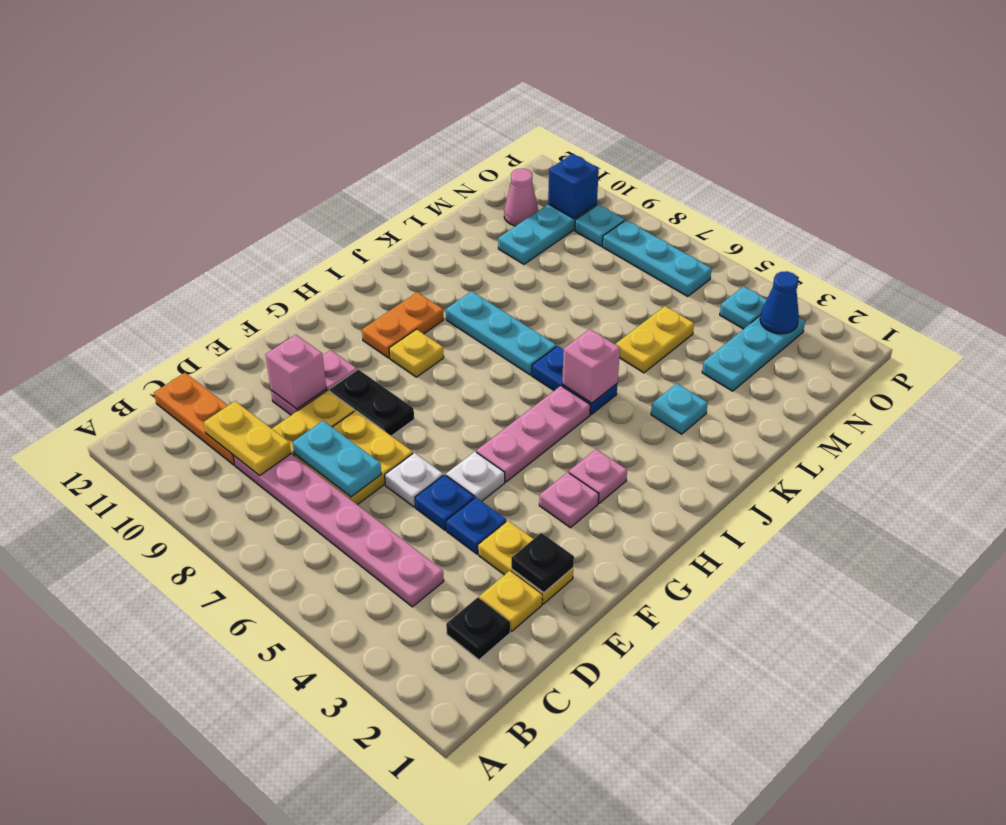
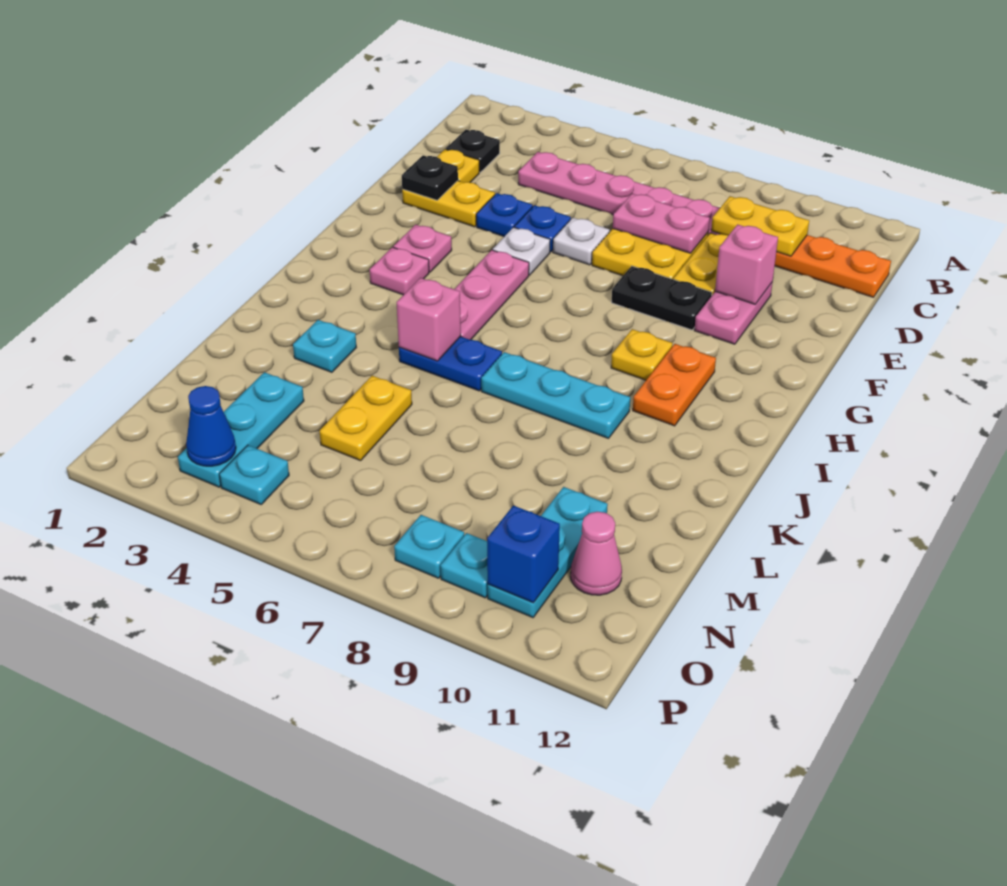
cyan plate D7:D8 level 2 -> pink plate D7:D8 level 2
cyan plate O6:O8 level 1 -> cyan plate O8 level 1

